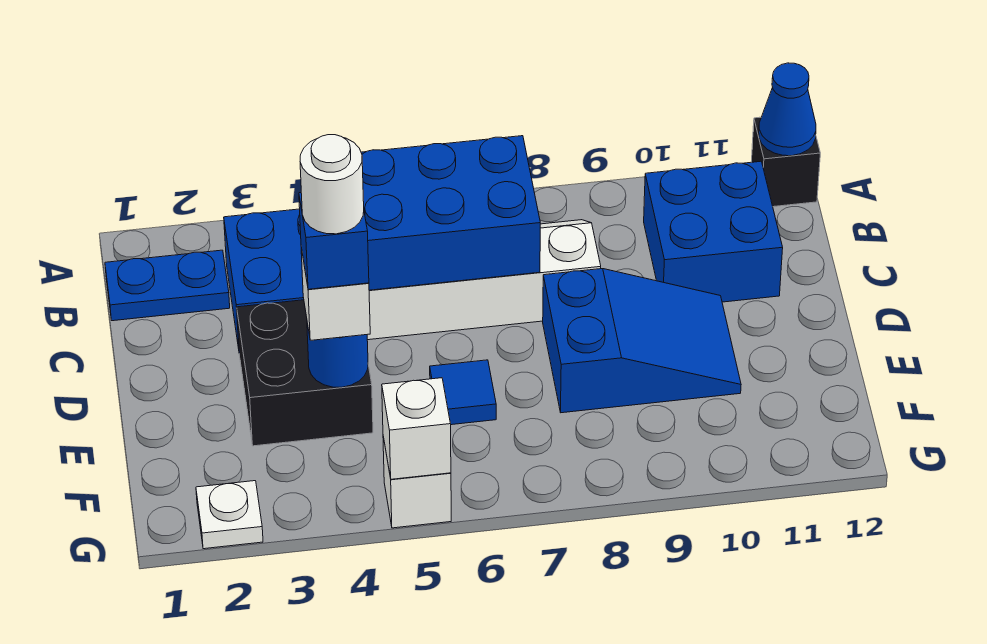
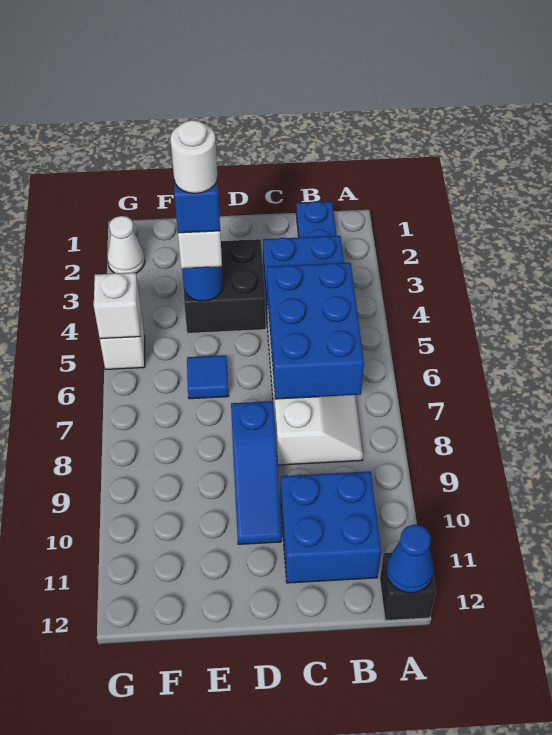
blue slope D8:E10 level 1 top 8 -> blue slope D8:D10 level 1 top 8
white plate G2 level 1 -> white cone G2 level 1

